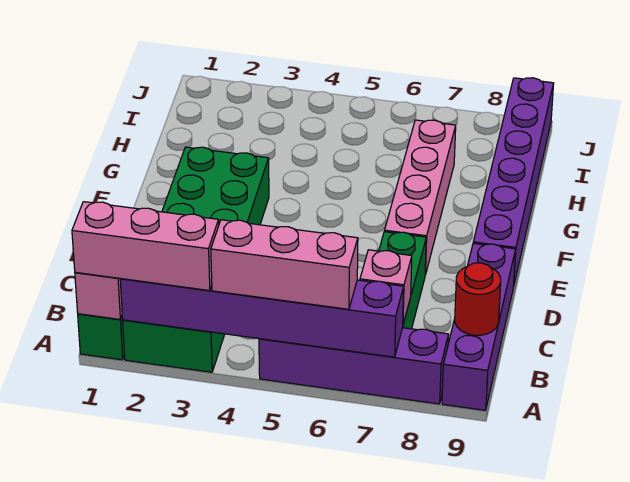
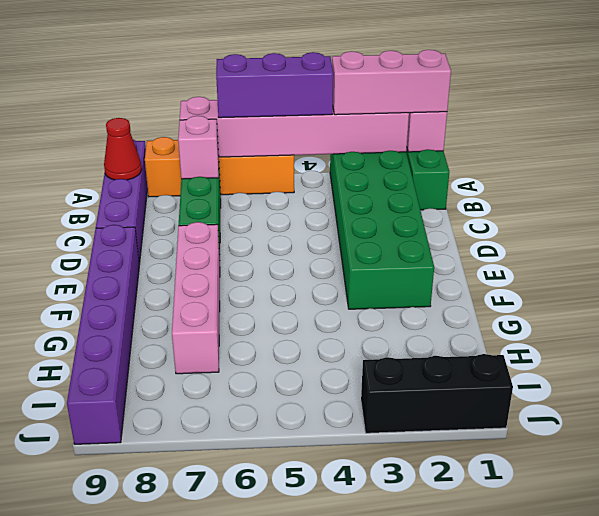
purple brick A2:A7 level 2 -> pink brick A2:A7 level 2
pink brick A4:A6 level 3 -> purple brick A4:A6 level 3
purple brick A5:A8 level 1 -> orange brick A5:A8 level 1
red round brick B9 level 2 -> red cone B9 level 2
none -> black brick J1:J3 level 1

